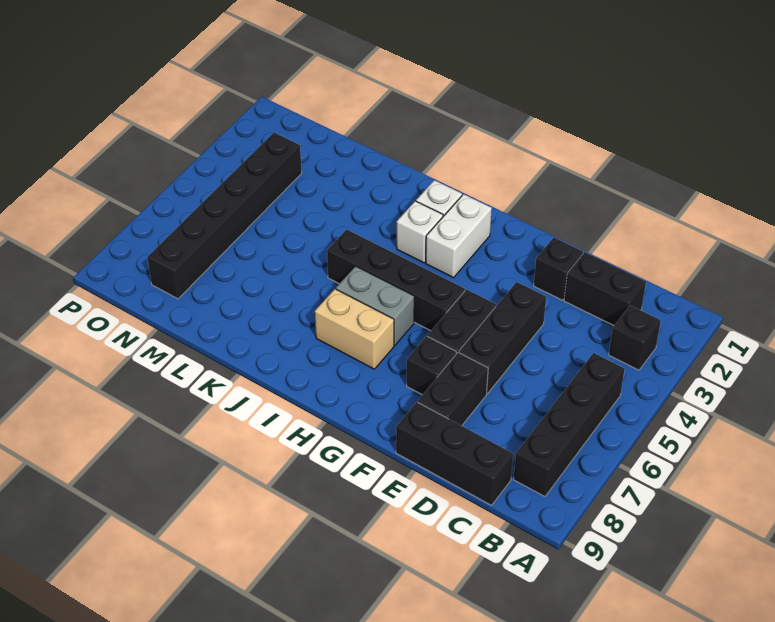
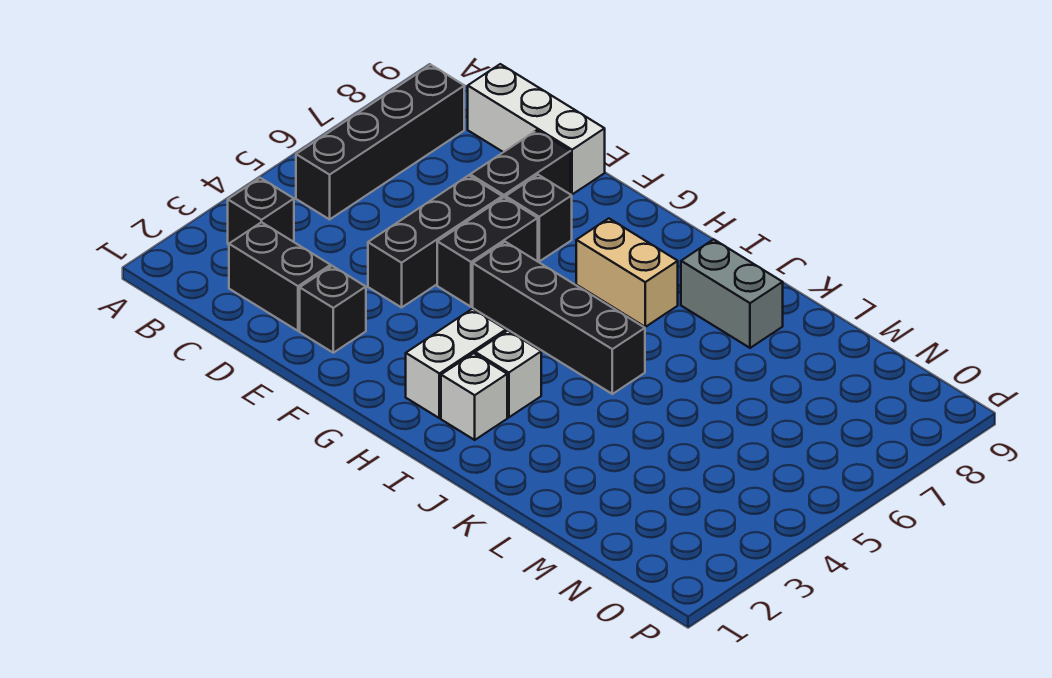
black brick C9:E9 level 1 -> white brick C9:E9 level 1
grey brick H6:I6 level 1 -> grey brick J8:K8 level 1
black brick N3:N8 level 1 -> none

